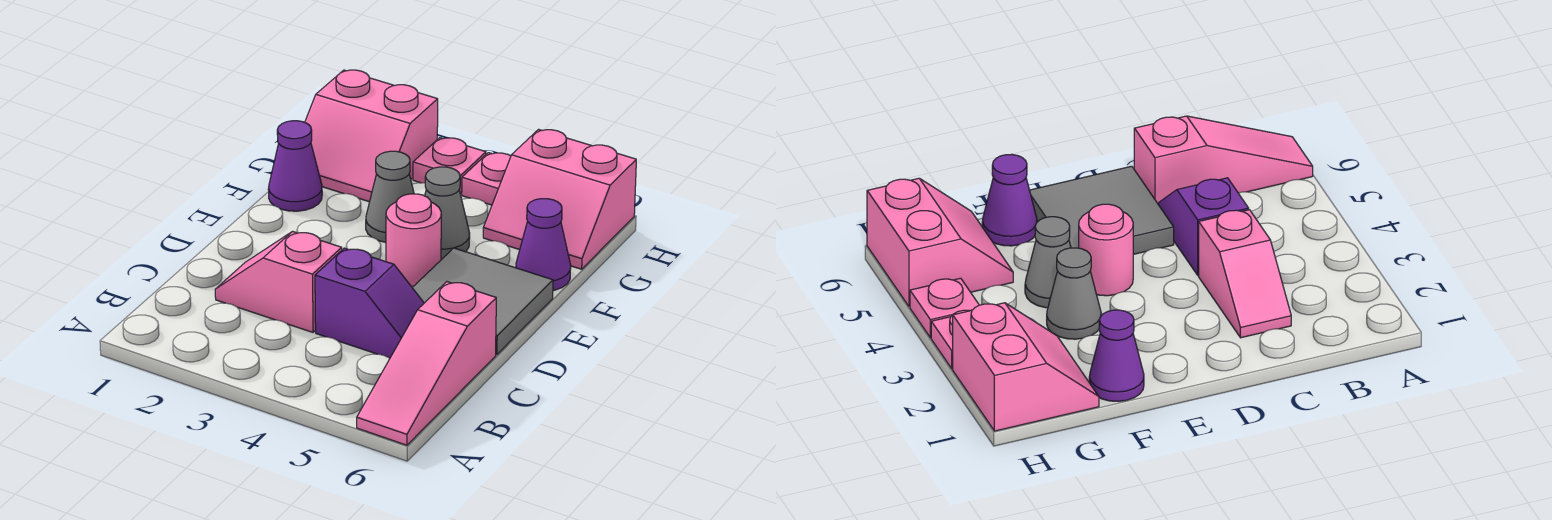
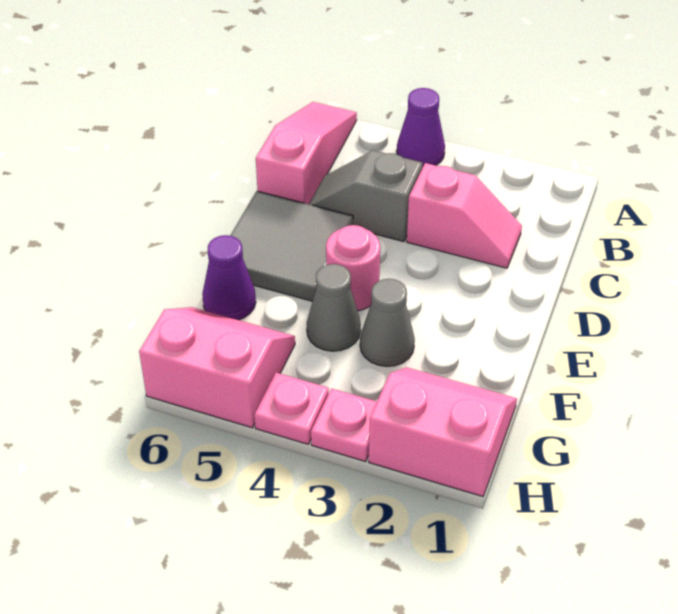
purple slope C4:C5 level 1 top 4 -> grey slope C4:C5 level 1 top 4
purple cone F1 level 1 -> purple cone A4 level 1

